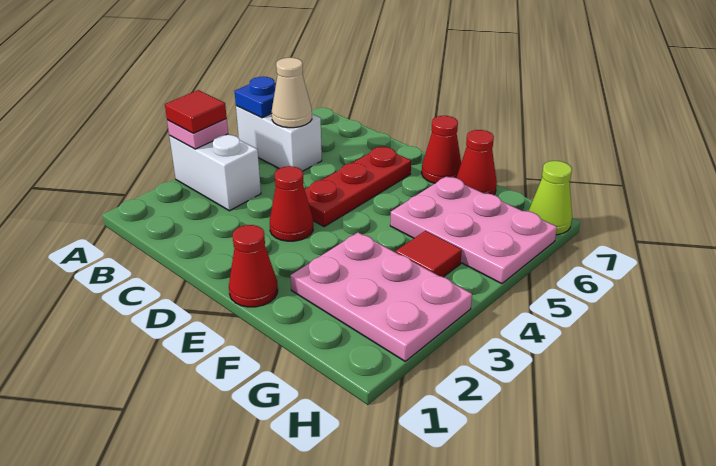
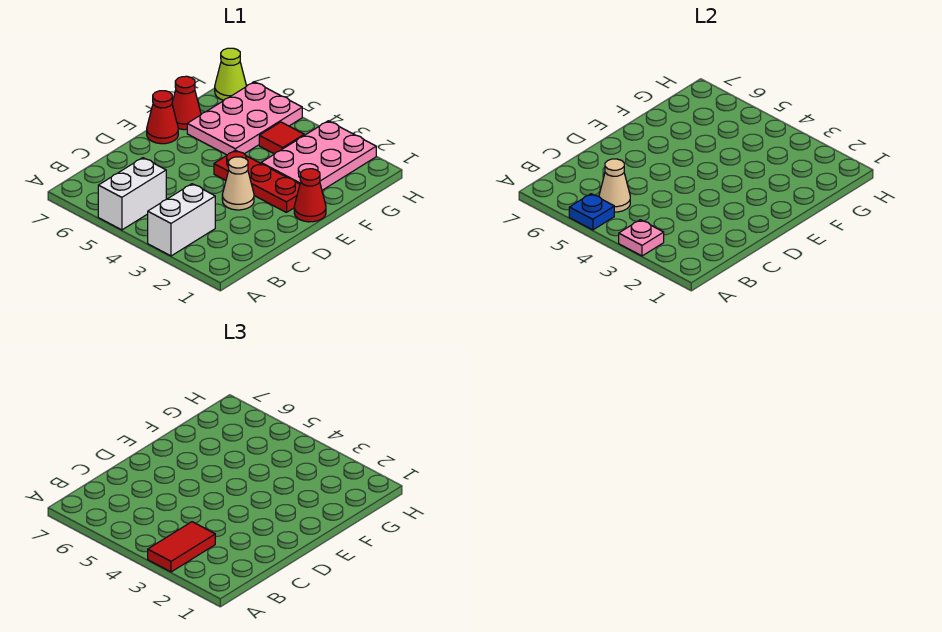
red tile A3 level 3 -> red tile A3:B3 level 3
red cone D3 level 1 -> tan cone D3 level 1
red plate D4:D6 level 1 -> red plate E2:E4 level 1

